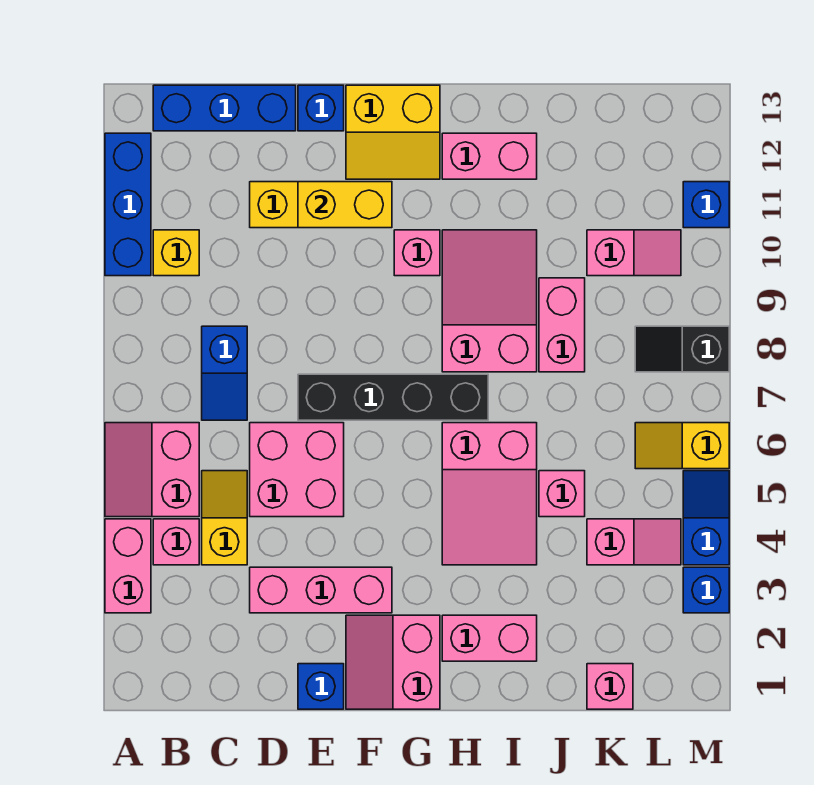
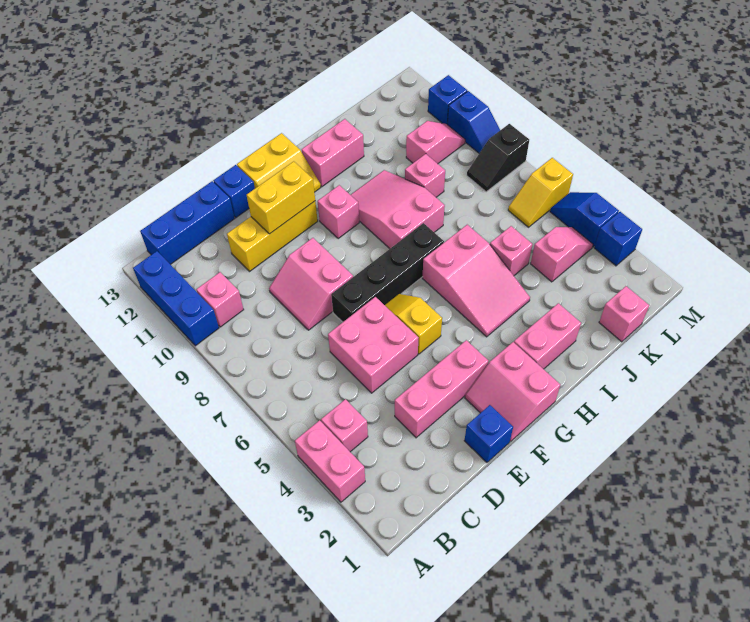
pink slope A5:B6 level 1 top B -> pink slope D8:E9 level 1 top E
yellow brick B10 level 1 -> pink brick B10 level 1
yellow slope C4:C5 level 1 top 4 -> yellow slope F5:F6 level 1 top 5
blue slope C7:C8 level 1 top 8 -> blue slope M9:M10 level 1 top 10
pink brick J8:J9 level 1 -> pink brick J9 level 1

